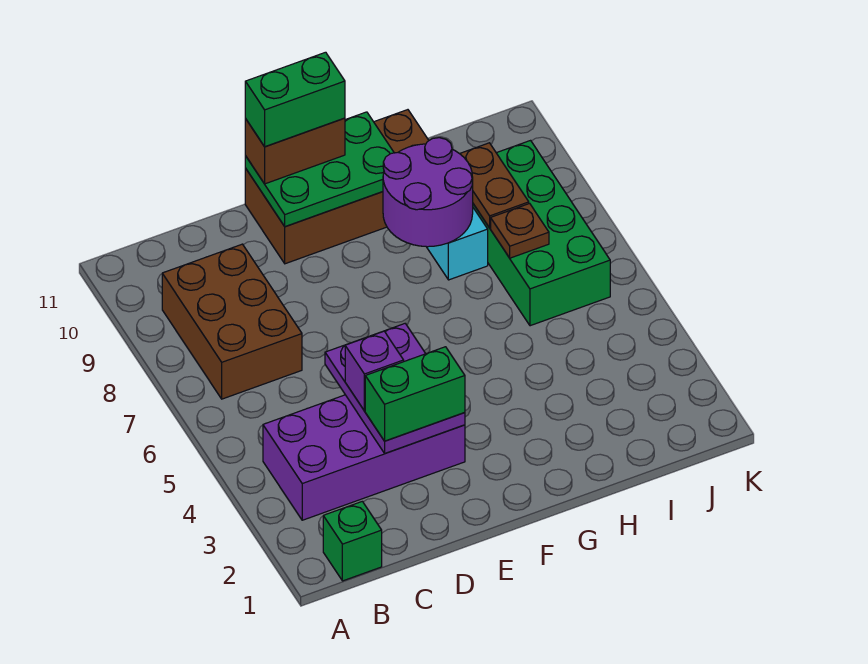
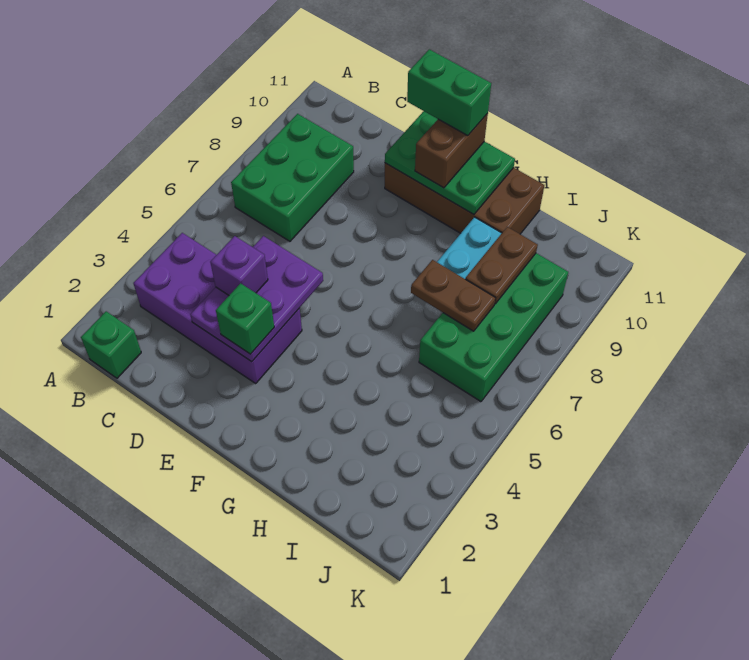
brown brick B7:C9 level 1 -> green brick B7:C9 level 1
green brick D3:E3 level 3 -> green brick E3 level 3
brown brick E11:F11 level 3 -> brown brick F10:F11 level 3
purple round brick G8:H9 level 2 -> none
brown plate I7 level 2 -> brown plate H7:I7 level 2

